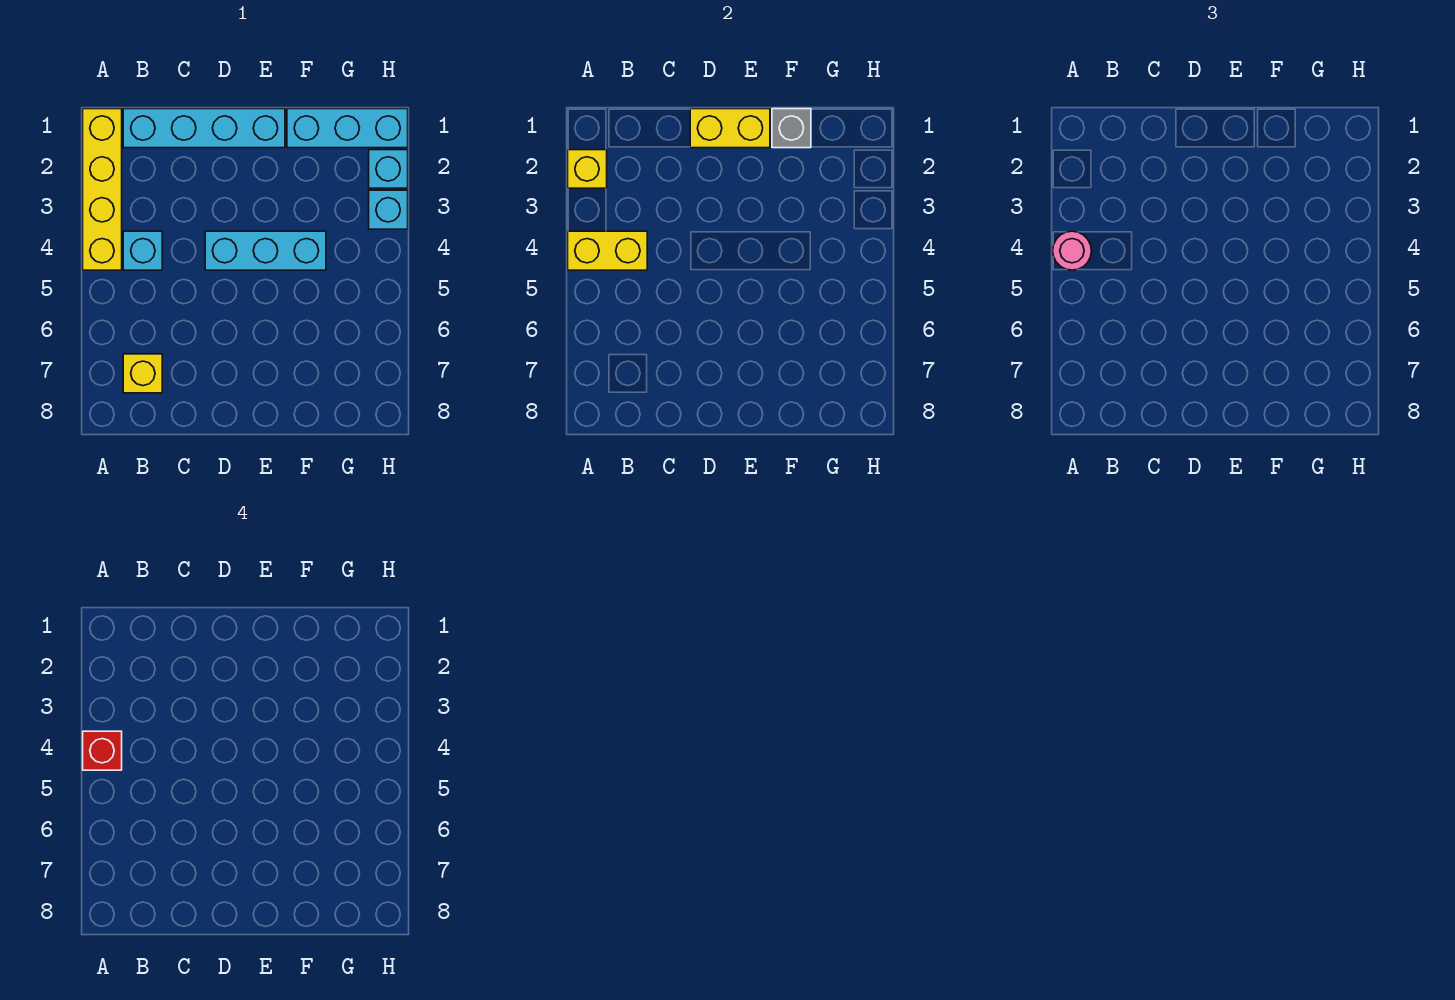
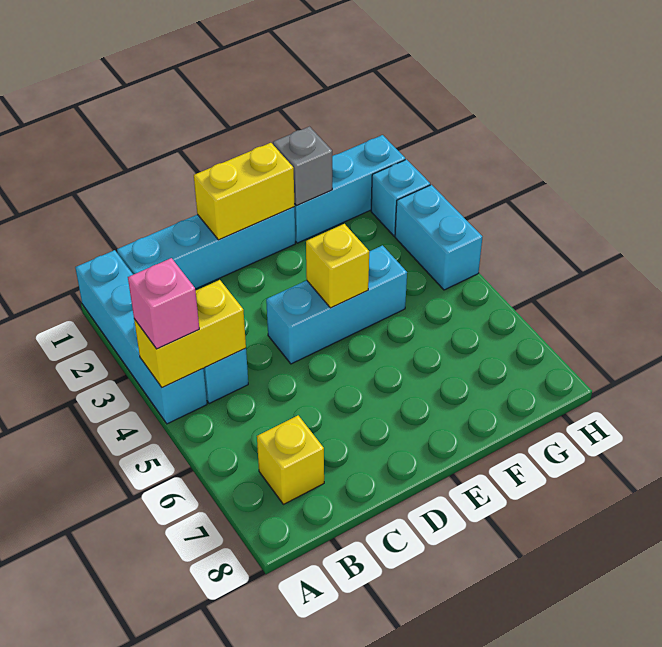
yellow brick A1:A4 level 1 -> cyan brick A1:A4 level 1
yellow brick A2 level 2 -> yellow brick E4 level 2
pink round brick A4 level 3 -> pink brick A4 level 3
red brick A4 level 4 -> none
cyan brick H3 level 1 -> cyan brick H3:H4 level 1

